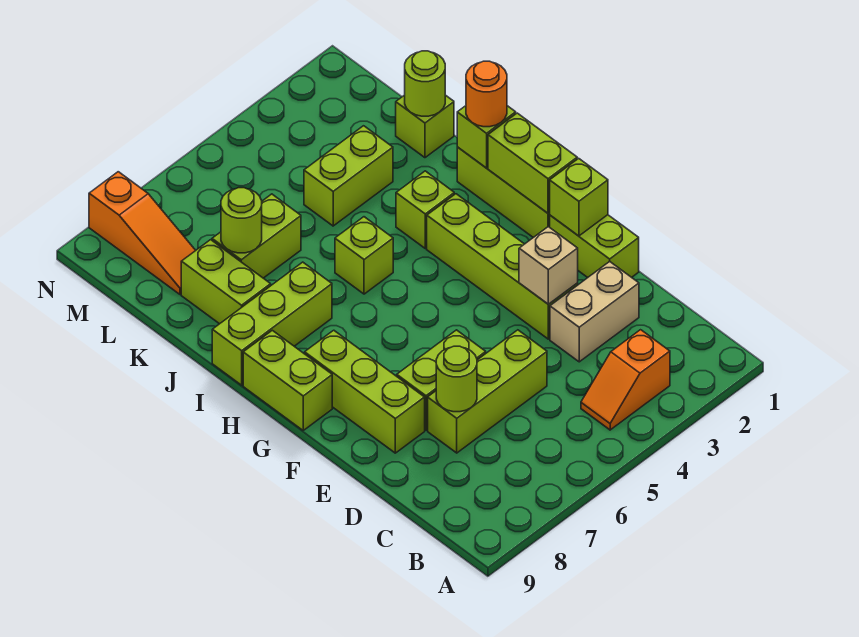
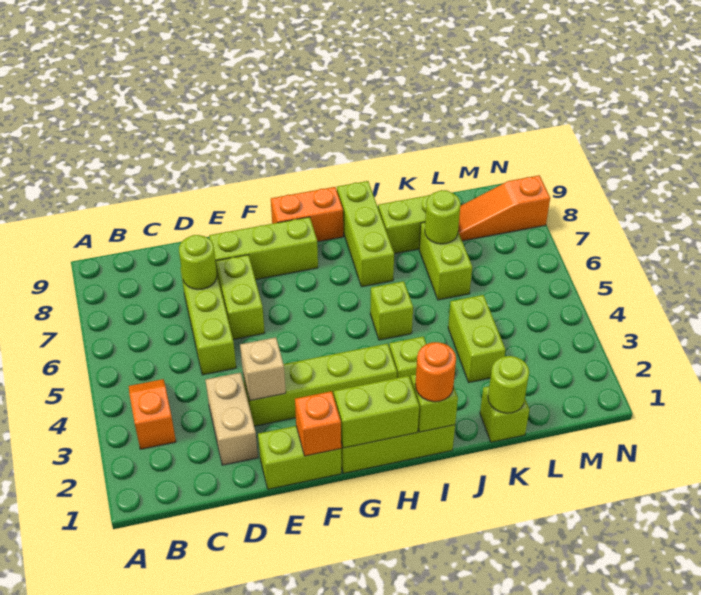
lime brick F1 level 2 -> orange brick F1 level 2
lime brick G9:H9 level 1 -> orange brick G9:H9 level 1

